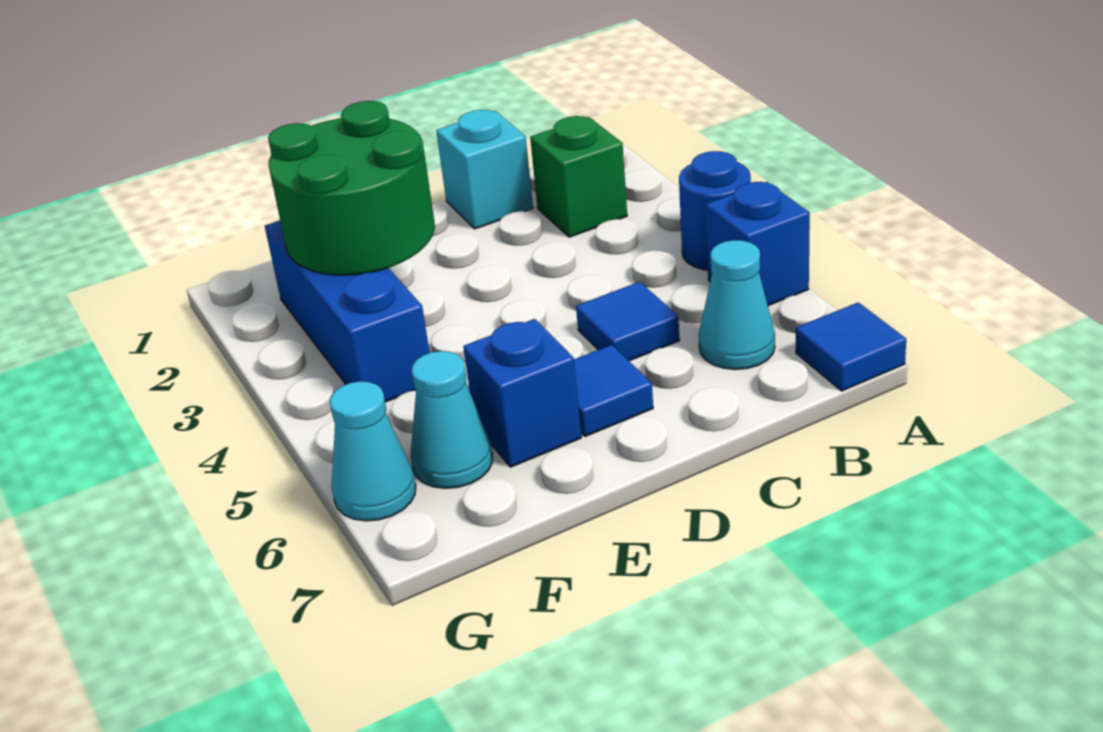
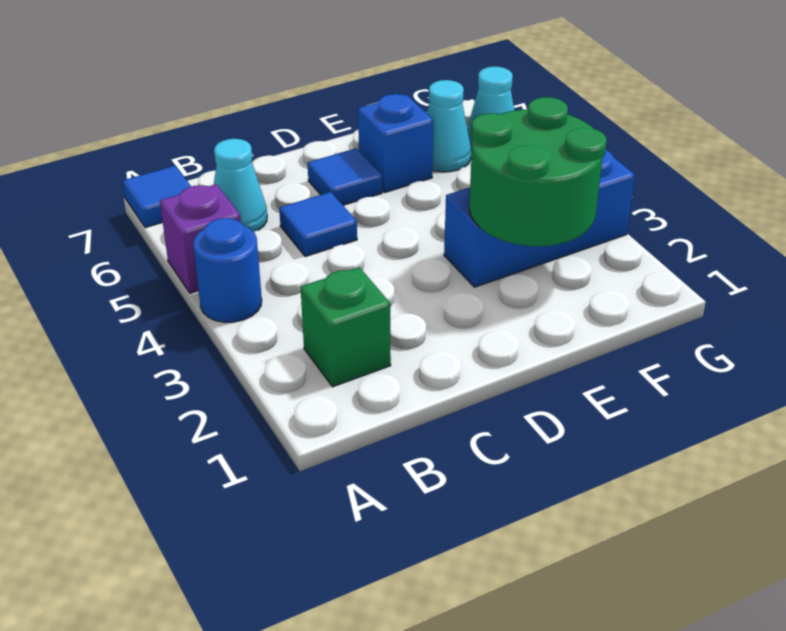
blue brick A5 level 1 -> purple brick A5 level 1
cyan brick C1 level 1 -> none
blue brick F2:F4 level 1 -> blue brick E3:G3 level 1

